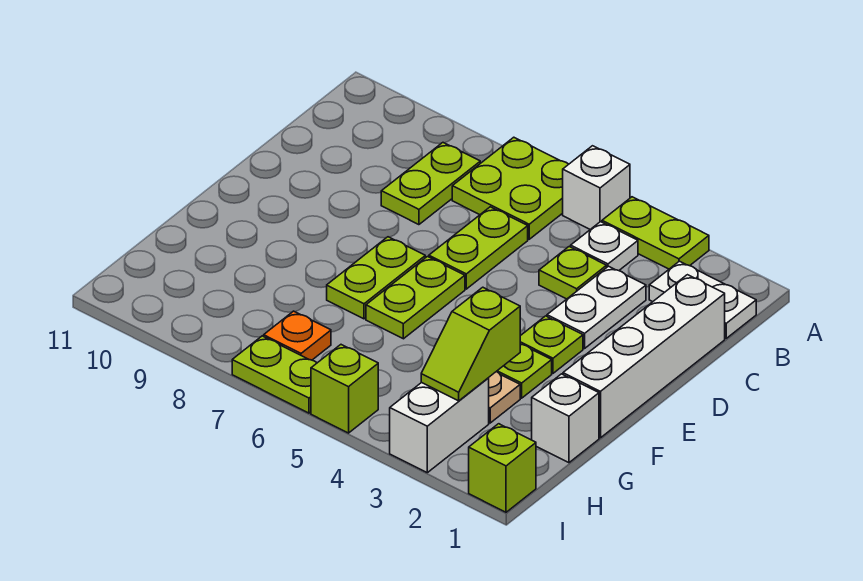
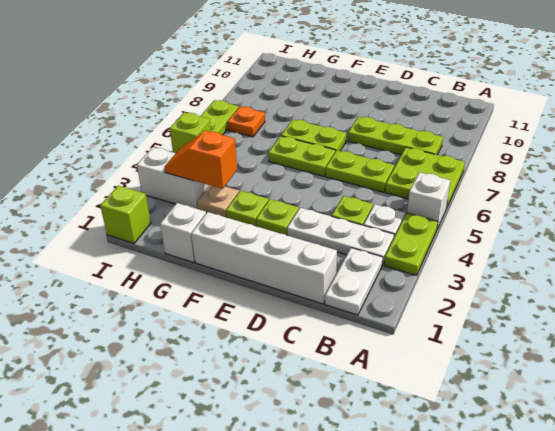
lime plate B8:C8 level 1 -> lime plate B8:D8 level 1
white plate C3:D3 level 1 -> white plate B3:D3 level 1
lime slope G3:H3 level 2 top G -> orange slope G3:H3 level 2 top G

